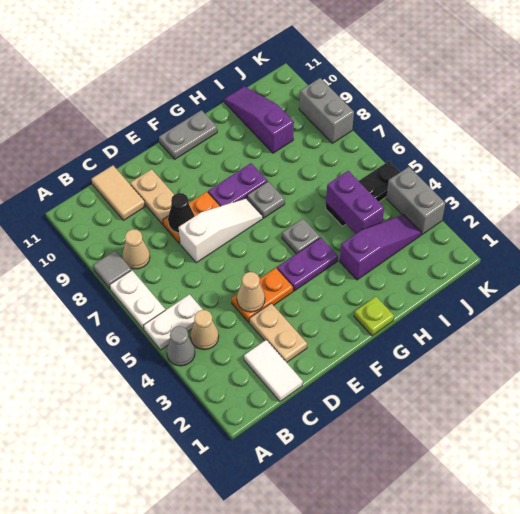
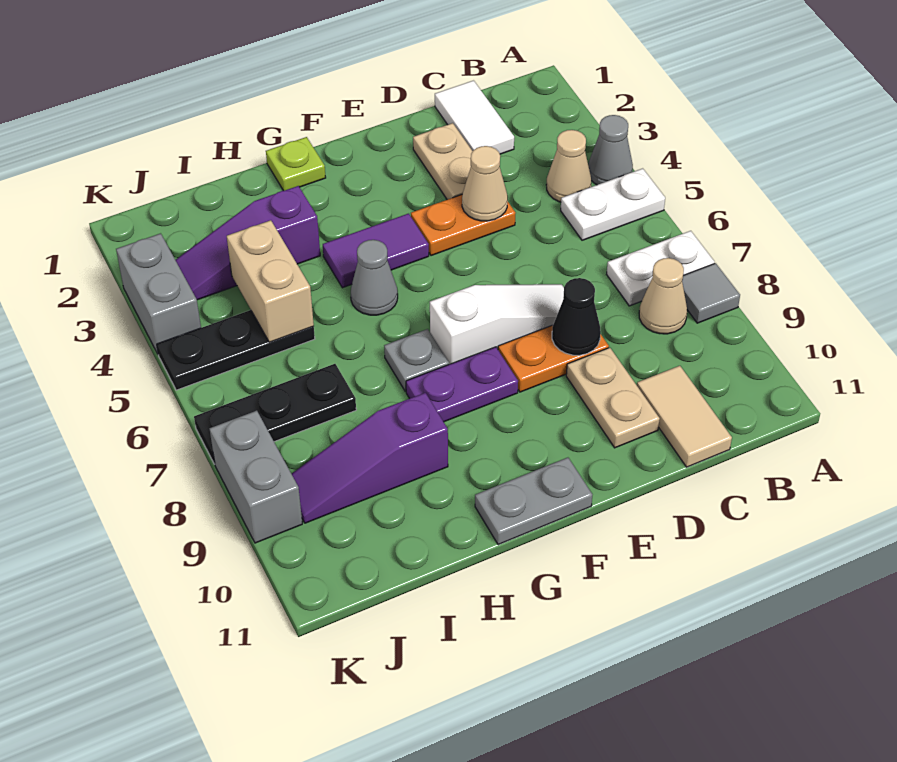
white plate A6:A7 level 1 -> white plate A7:B7 level 1
white slope D7:F7 level 1 top D -> white slope D7:F7 level 1 top F
purple plate F4:G4 level 1 -> purple tile F4:G4 level 1
grey plate G5 level 1 -> grey cone G5 level 1
purple brick I4:I5 level 2 -> tan brick I4:I5 level 2
none -> black plate I7:K7 level 1
purple slope I9:I11 level 1 top 9 -> purple slope H9:J9 level 1 top H

